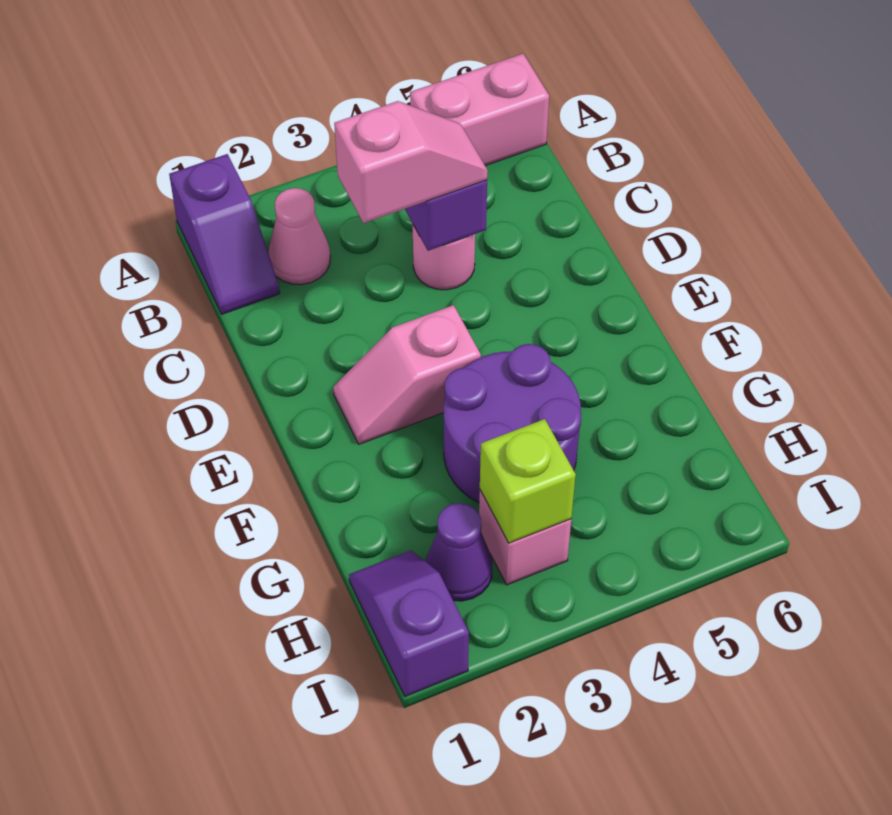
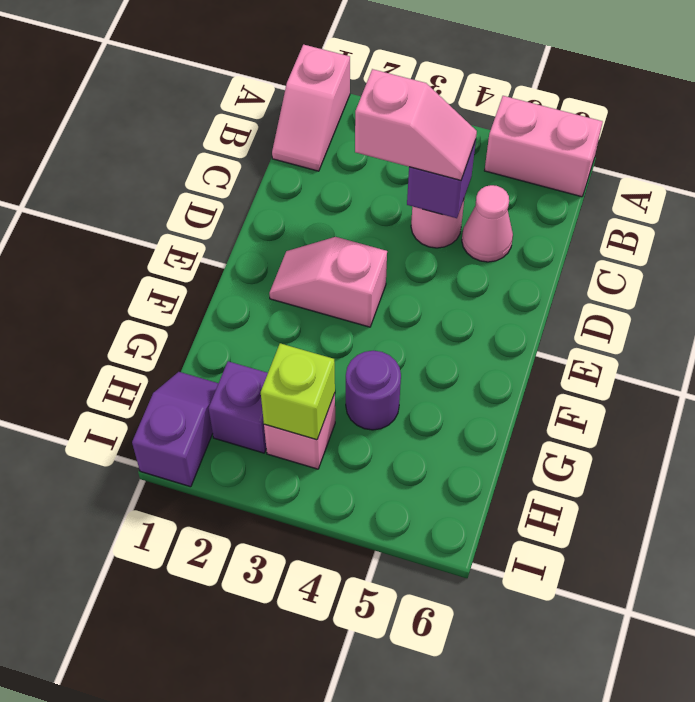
purple slope A1:B1 level 1 top A -> pink slope A1:B1 level 1 top A
pink cone B2 level 1 -> pink cone C5 level 1
purple round brick F3:G4 level 1 -> purple round brick G4 level 1
purple cone H2 level 1 -> purple brick H2 level 1

